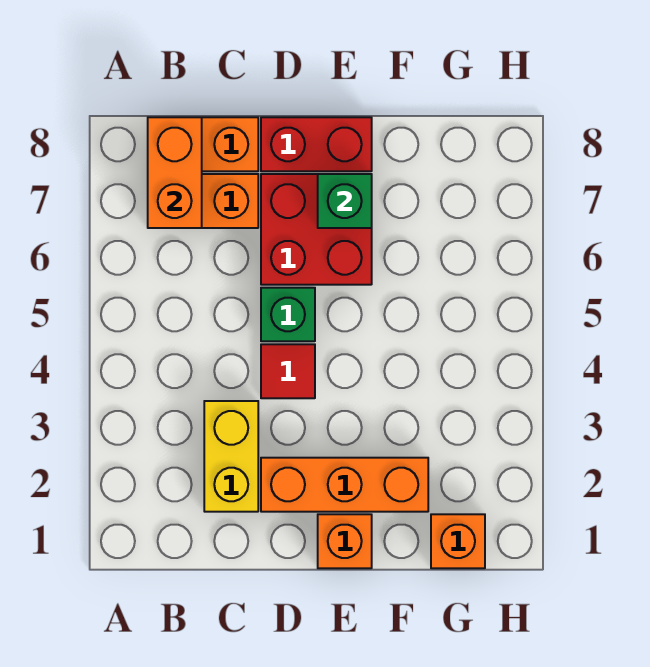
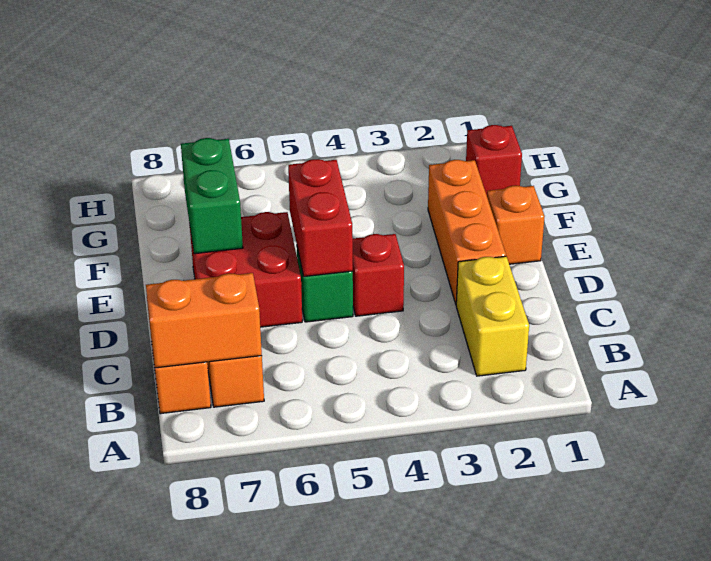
yellow brick C2:C3 level 1 -> yellow brick B2:C2 level 1
red tile D4 level 1 -> red brick D4 level 1
red brick D8:E8 level 1 -> red brick D5:E5 level 2
green brick E7 level 2 -> green brick E7:F7 level 2
orange brick G1 level 1 -> red brick G1 level 1

